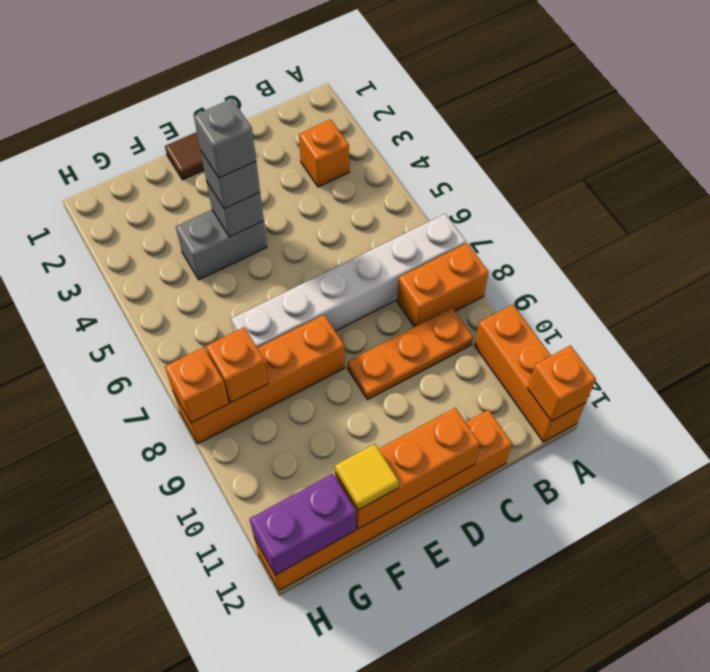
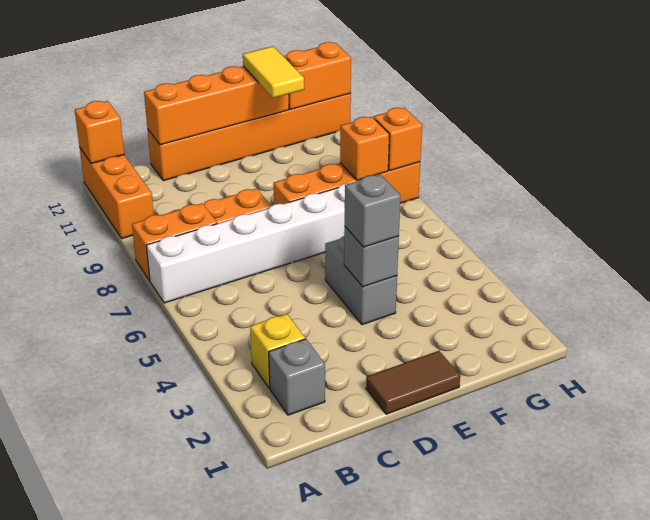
orange brick B3 level 1 -> yellow brick B3 level 1
orange brick D12:F12 level 2 -> orange brick C12:F12 level 2
grey brick E4:F4 level 1 -> grey brick E4:E5 level 1
grey brick E4 level 4 -> grey brick B2 level 1
yellow tile F12 level 3 -> yellow tile F11:F12 level 3
purple brick G12:H12 level 2 -> orange brick G12:H12 level 2

